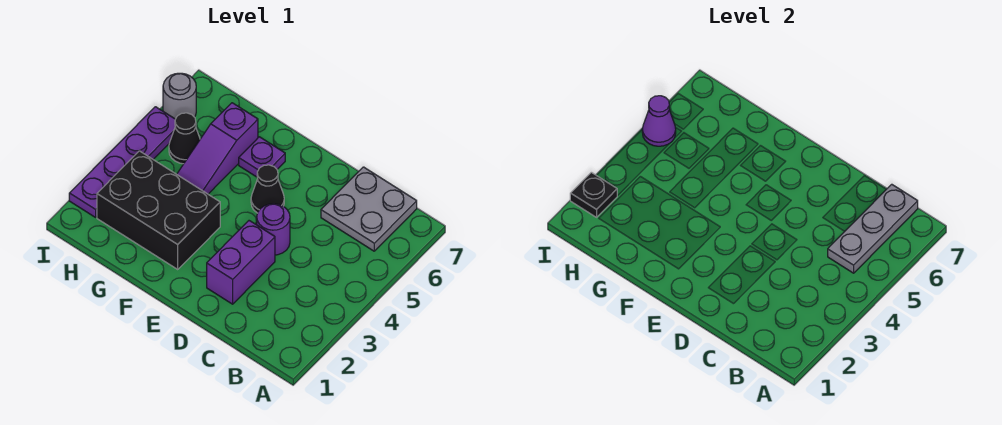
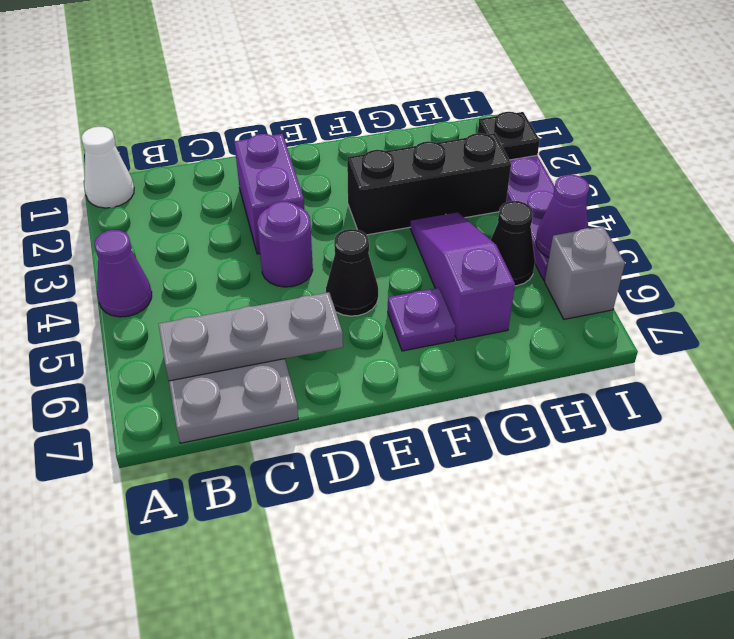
none -> white cone A1 level 1
none -> purple cone A4 level 1
grey plate B5:B7 level 2 -> grey plate B6:D6 level 2
black brick F2:H3 level 1 -> black brick F3:H3 level 1
grey round brick I6 level 1 -> grey brick I6 level 1

